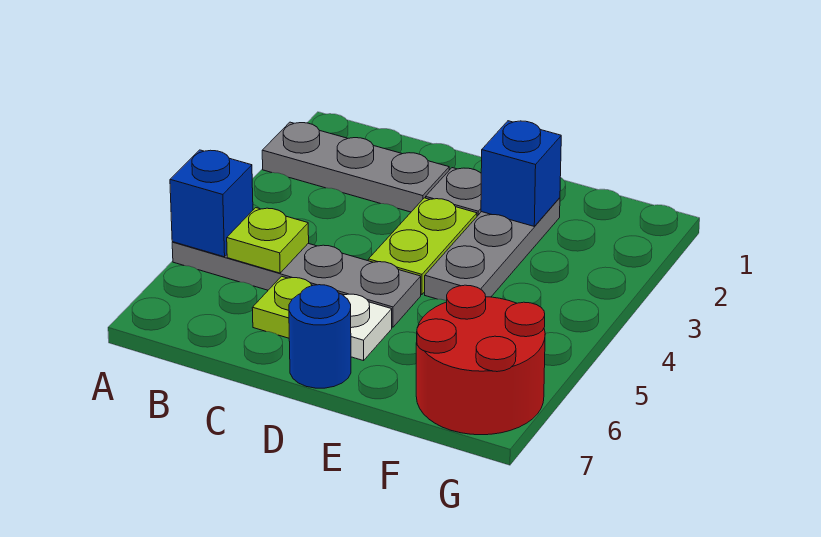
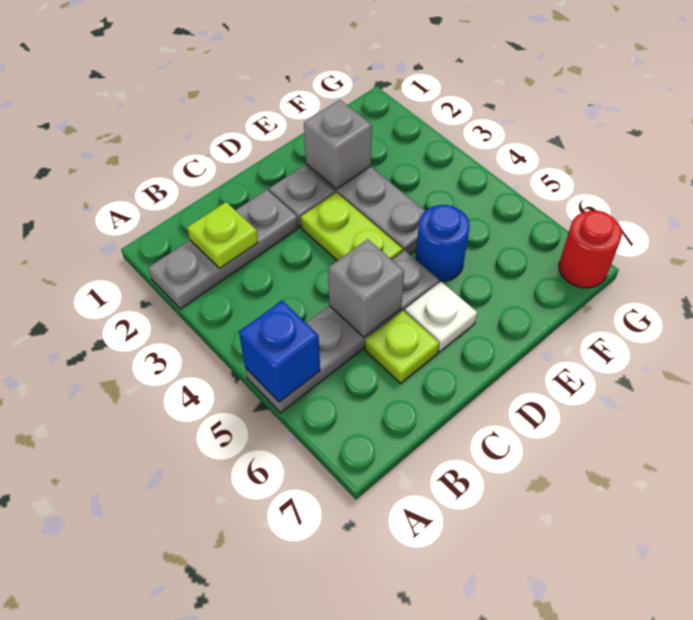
lime plate B5 level 2 -> lime plate B2 level 2
none -> grey brick C5 level 2
blue round brick D7 level 1 -> blue round brick E5 level 1
blue brick E2 level 2 -> grey brick E2 level 2
red round brick F6:G7 level 1 -> red round brick G7 level 1

